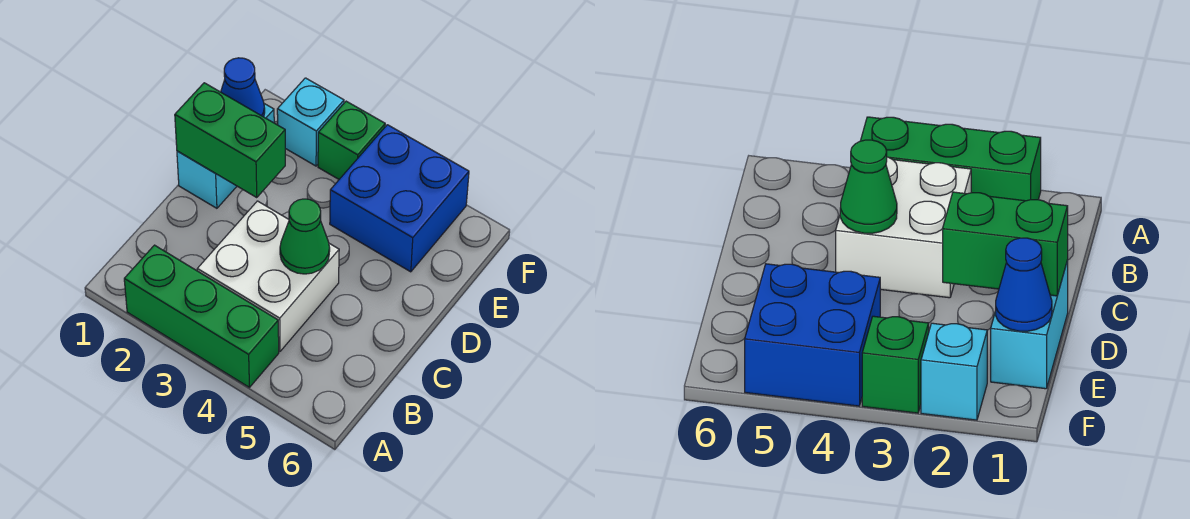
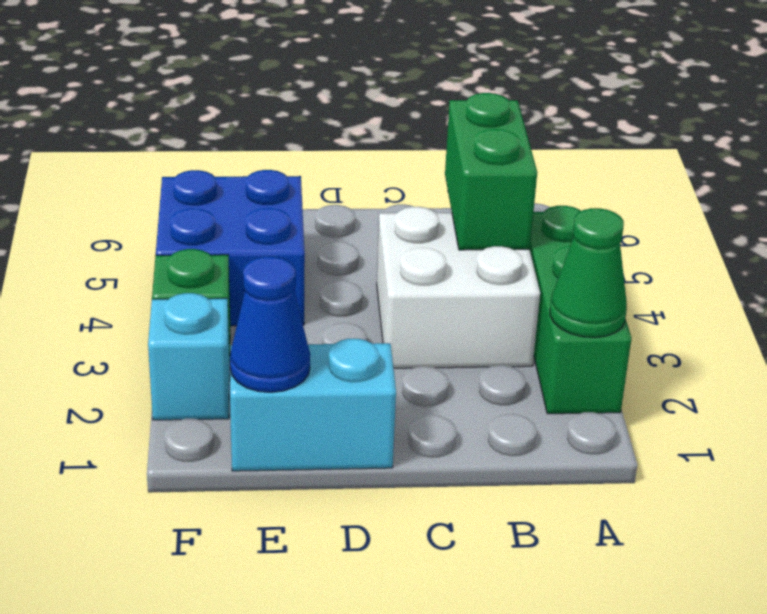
green cone C4 level 2 -> green cone A2 level 2
green brick D1:D2 level 2 -> green brick B4:B5 level 2

